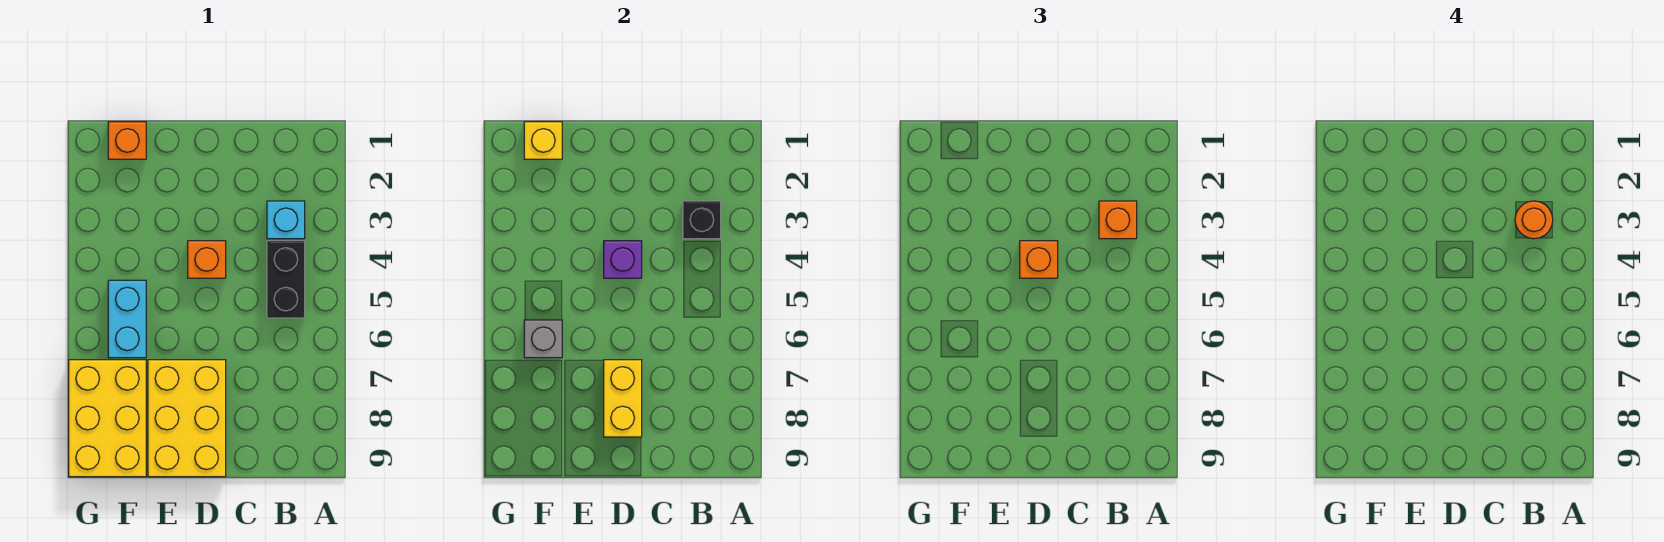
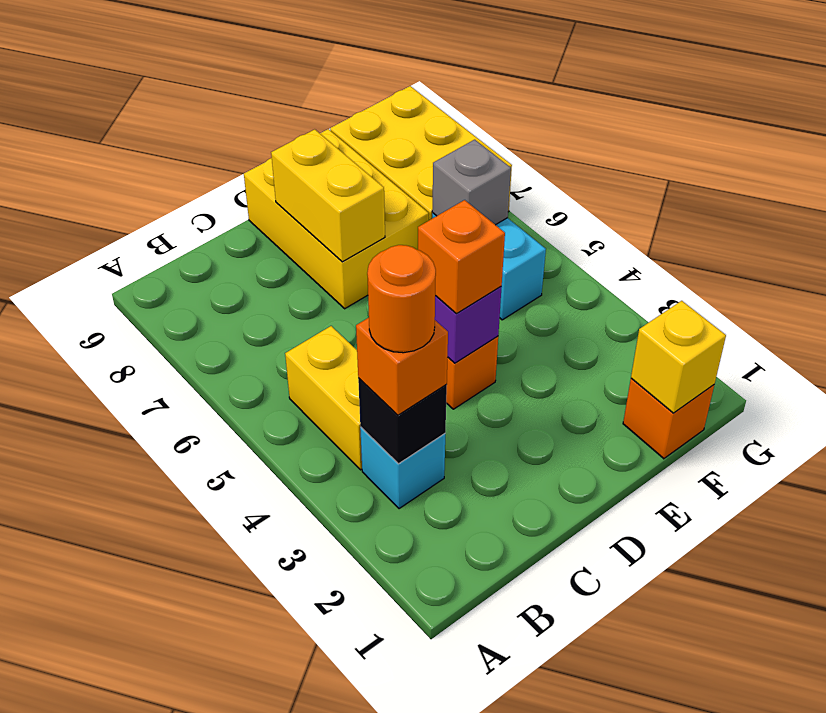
black brick B4:B5 level 1 -> yellow brick B4:B5 level 1

